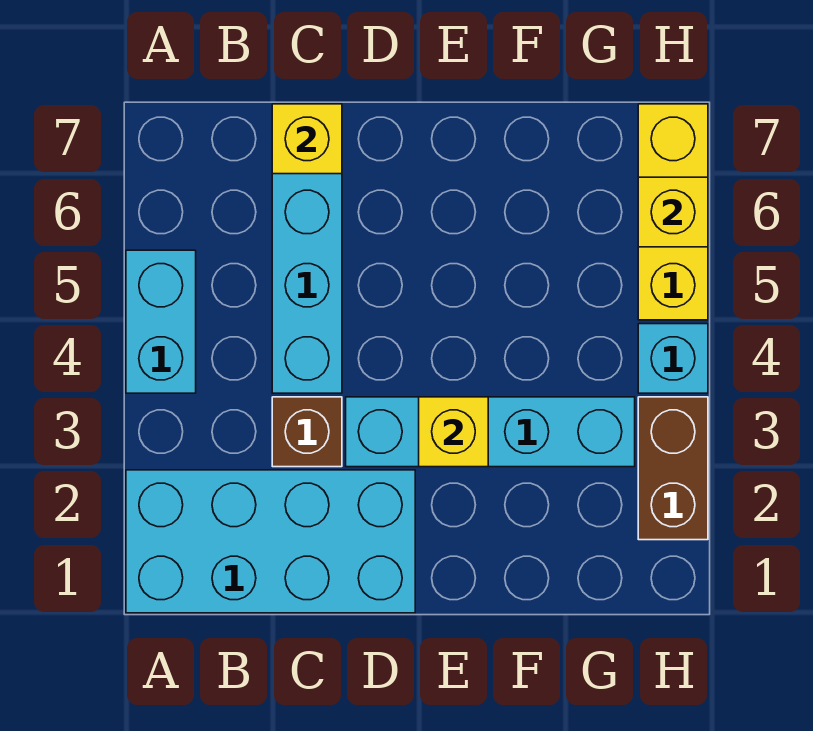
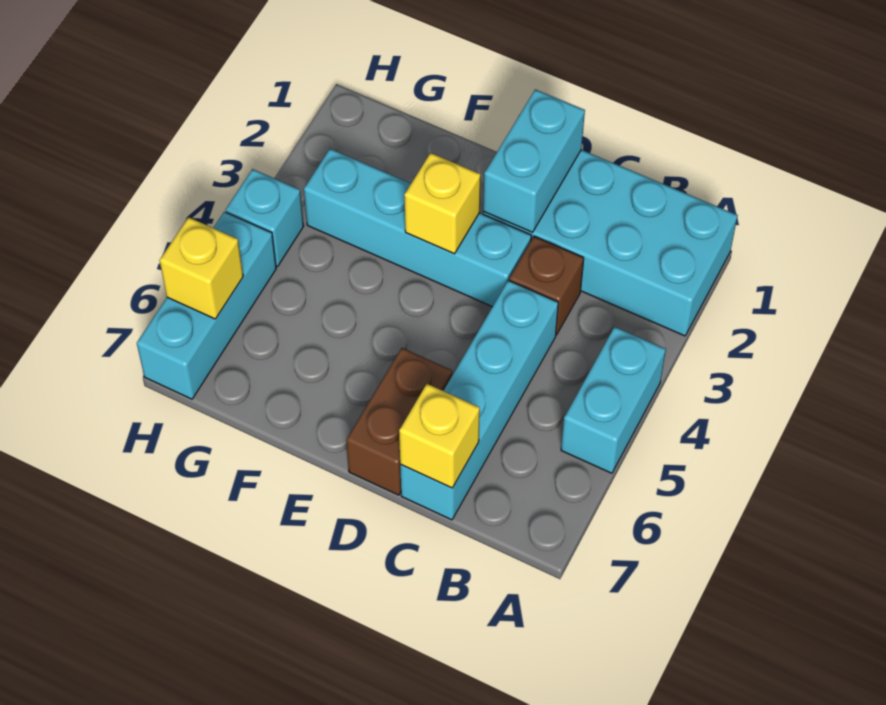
none -> cyan brick D1:D2 level 2
brown brick H2:H3 level 1 -> brown brick D6:D7 level 1
yellow brick H5:H7 level 1 -> cyan brick H5:H7 level 1

